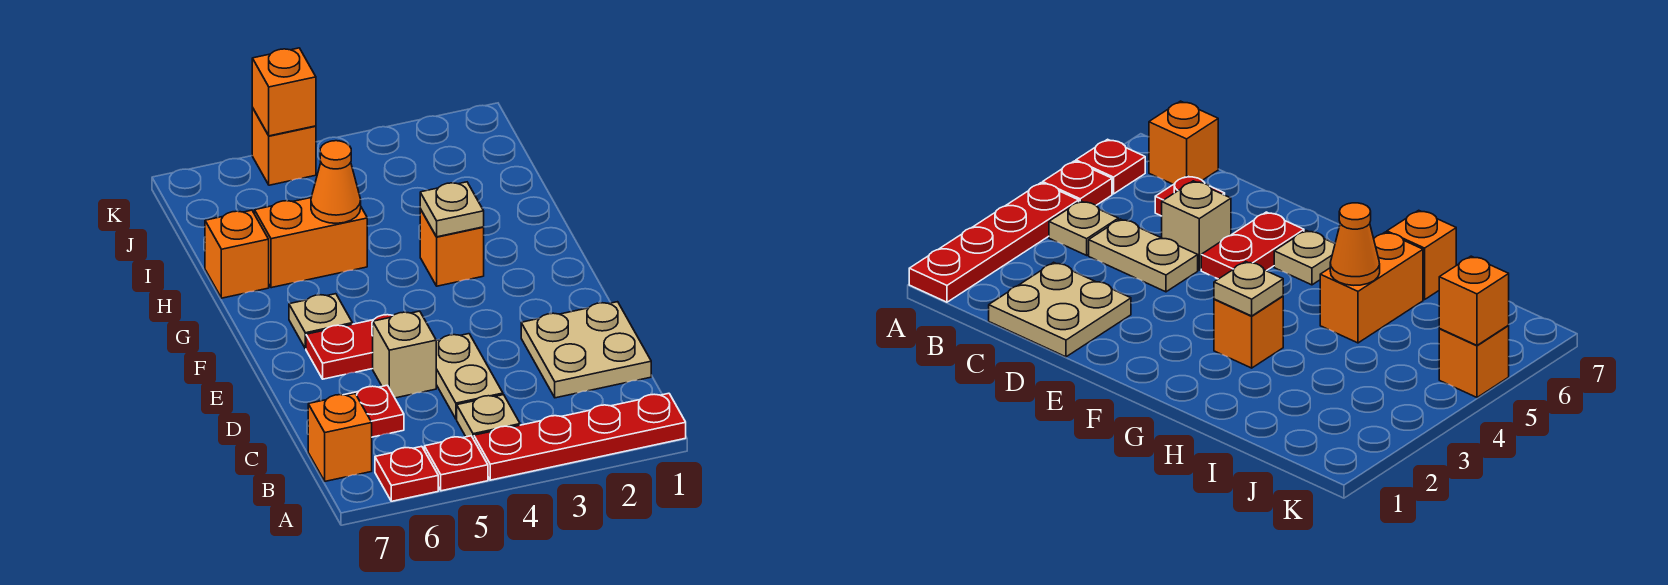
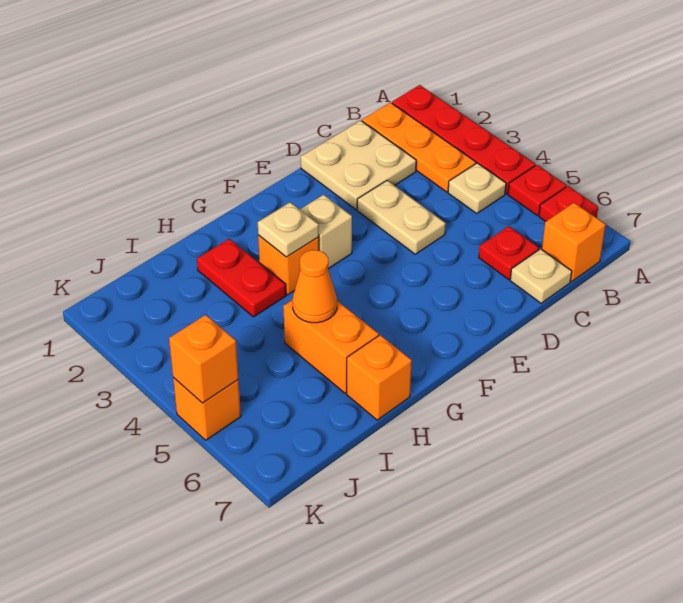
none -> orange plate B1:B3 level 1
tan plate C4:D4 level 1 -> tan plate D3:D4 level 1
tan brick D5 level 1 -> tan brick F3 level 1
red plate E5:E6 level 1 -> red plate H2:H3 level 1
tan plate F6 level 1 -> tan plate C7 level 1

